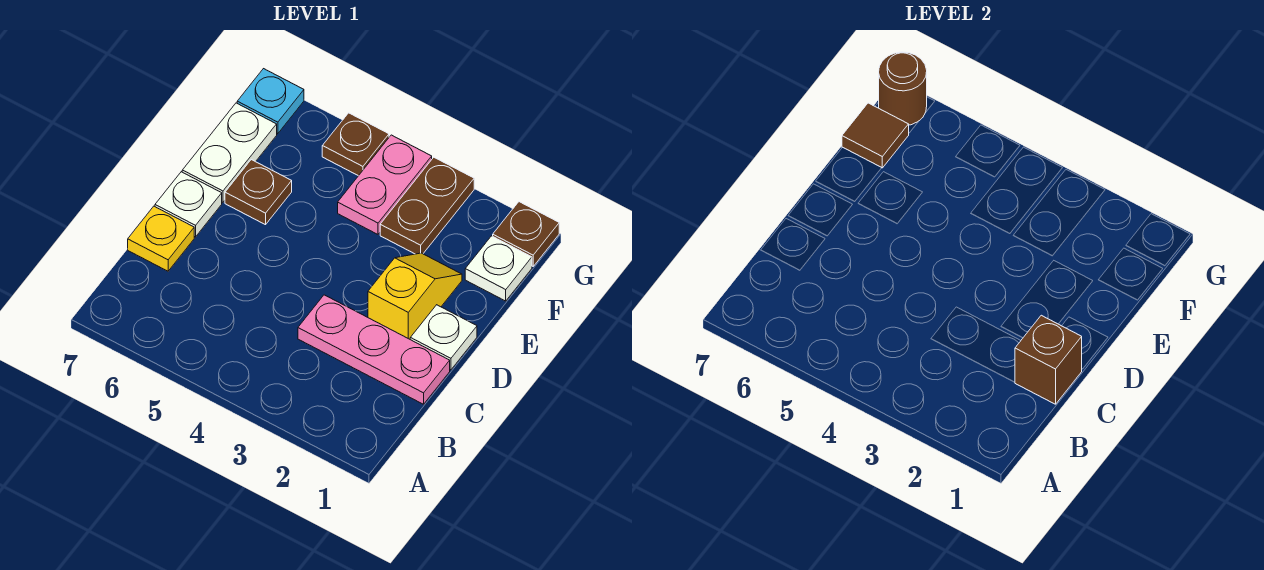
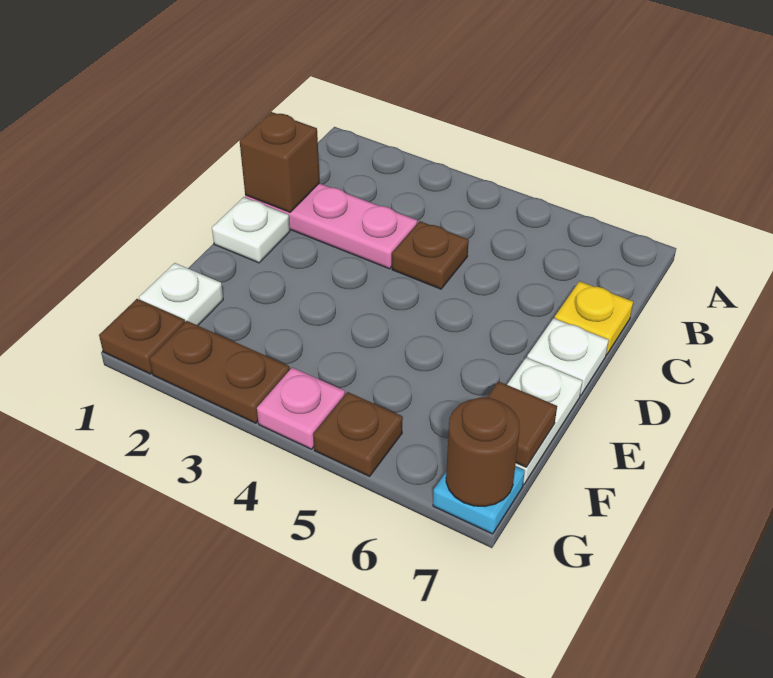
yellow slope D2:E2 level 1 top D -> none
brown plate E6 level 1 -> brown plate C4 level 1
brown plate F3:G3 level 1 -> brown plate G2:G3 level 1
pink plate F4:G4 level 1 -> pink plate G4 level 1

